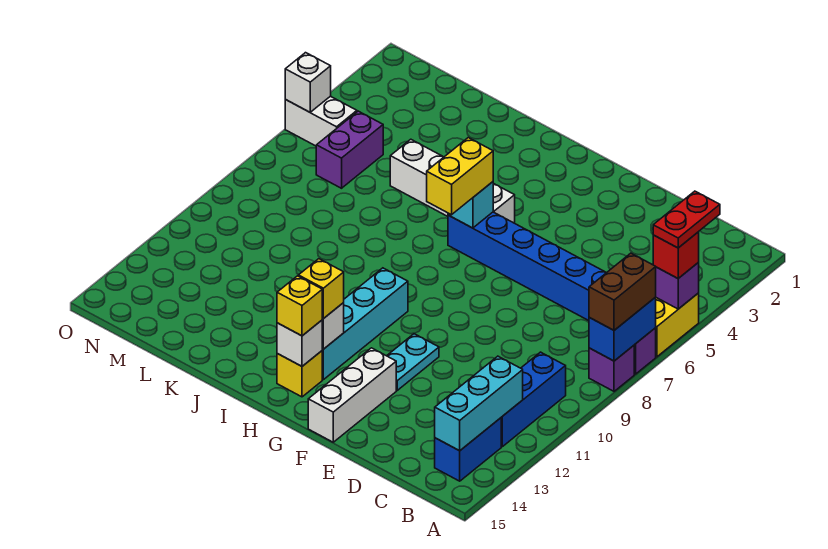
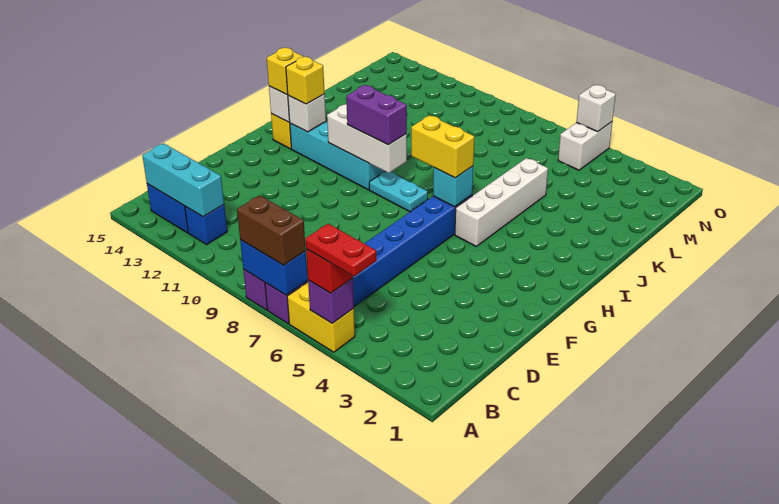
blue brick B10:B12 level 1 -> blue brick B12 level 1
cyan plate F11:F12 level 1 -> cyan plate H8:H9 level 1
white brick F13:F15 level 1 -> white brick H9:H11 level 2
purple brick M5:M6 level 1 -> purple brick H9:H10 level 3

